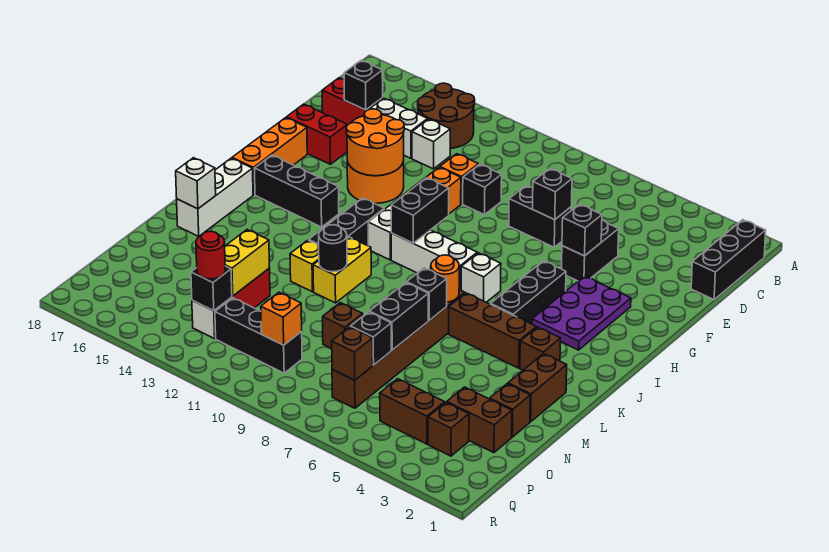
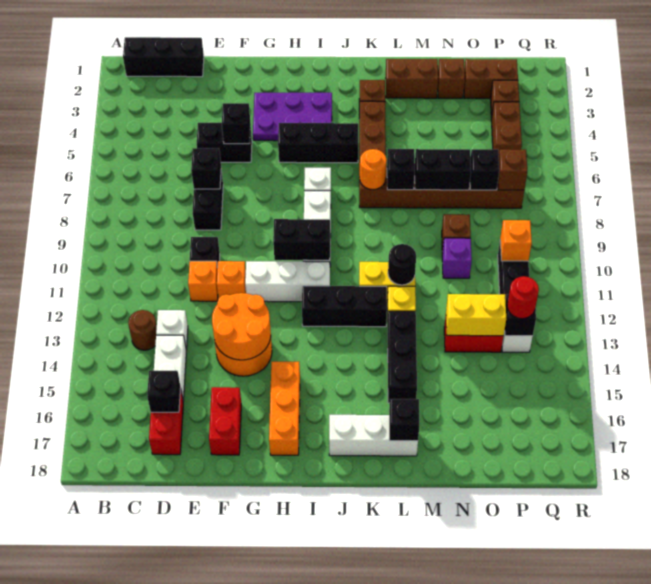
brown round brick B13:C14 level 1 -> brown round brick C13 level 1
orange brick G17:I17 level 1 -> orange brick H15:H17 level 1
black brick I14:I16 level 1 -> black brick L13:L15 level 1
white brick L17 level 2 -> black brick L17 level 2
none -> purple brick N10 level 1
brown brick O2:O3 level 1 -> brown brick O2:P2 level 1

